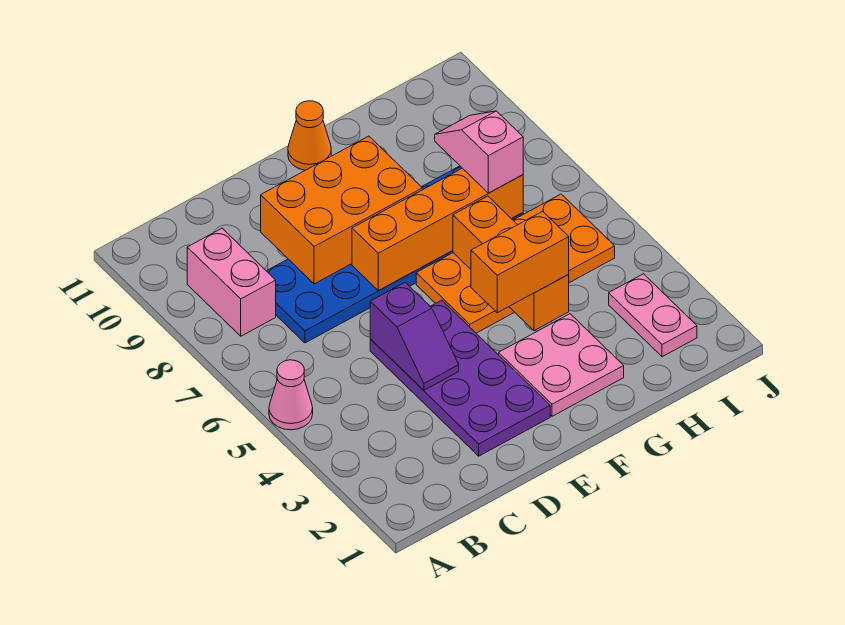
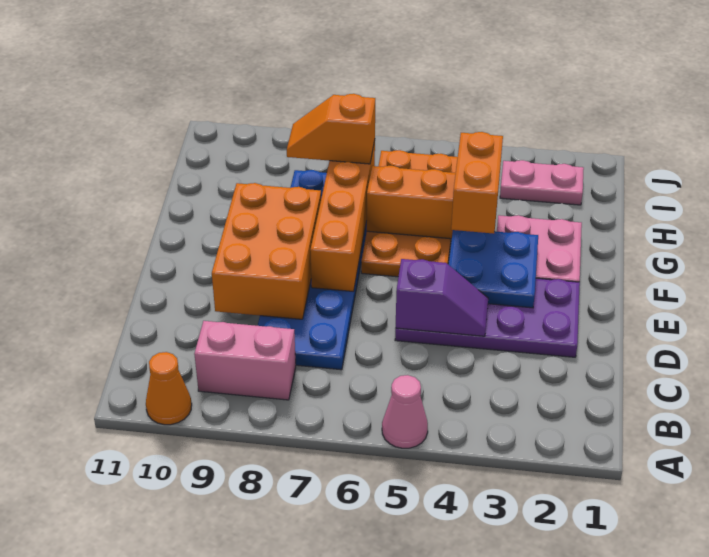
none -> blue plate E3:F4 level 2
orange cone F11 level 1 -> orange cone A10 level 1
pink slope H7:H8 level 3 top 7 -> orange slope H7:H8 level 3 top 7

